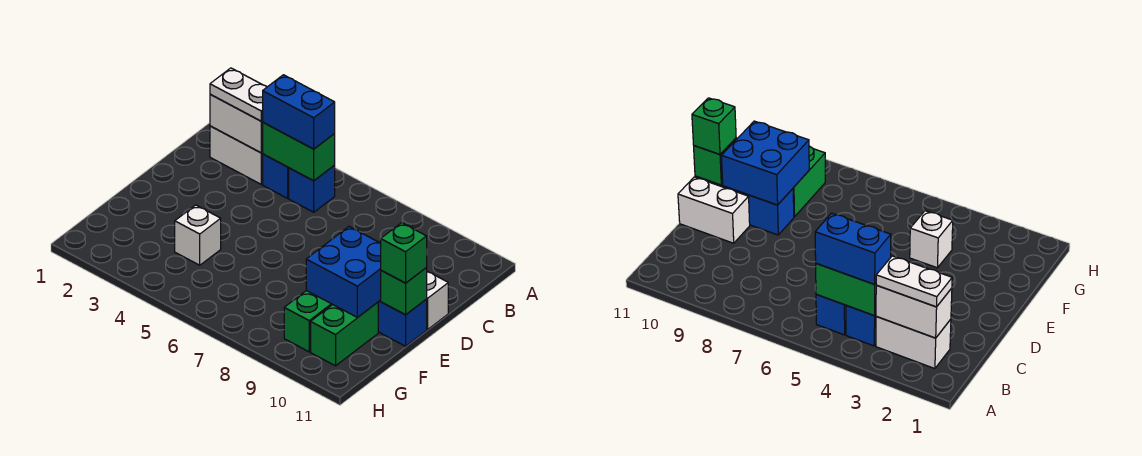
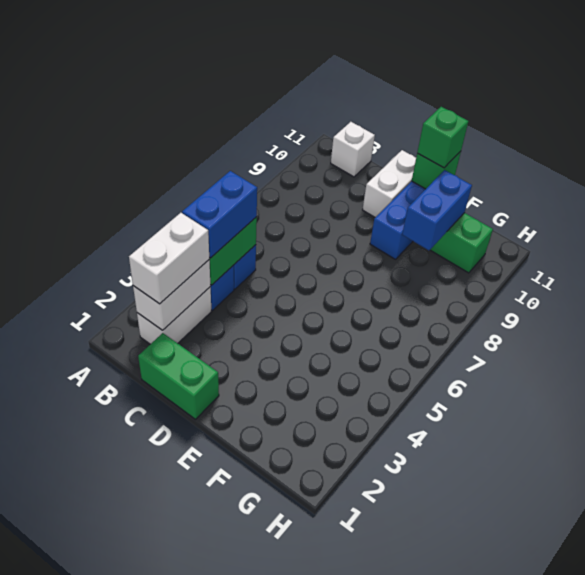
white plate B2:B3 level 3 -> white brick B2:B3 level 3
blue brick E9:F10 level 2 -> blue brick F9:F10 level 2
white brick F4 level 1 -> white brick B11 level 1
green brick F9:G9 level 1 -> green brick C1:D1 level 1

